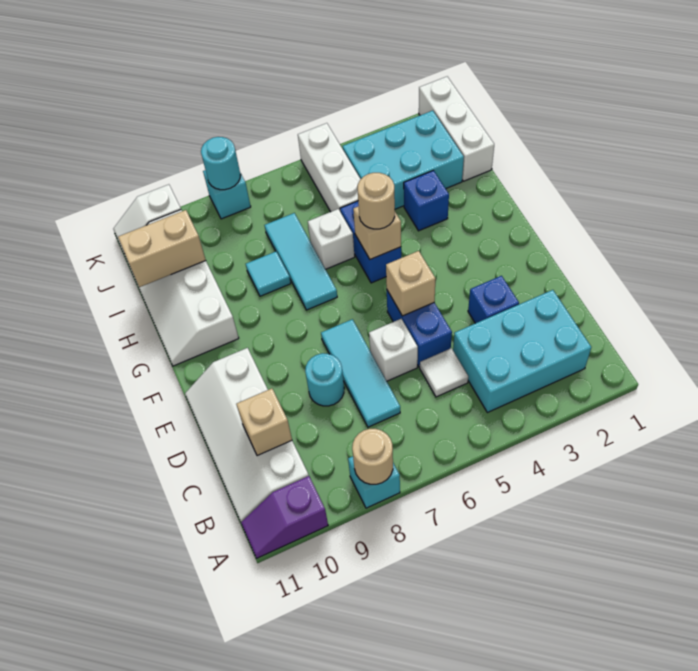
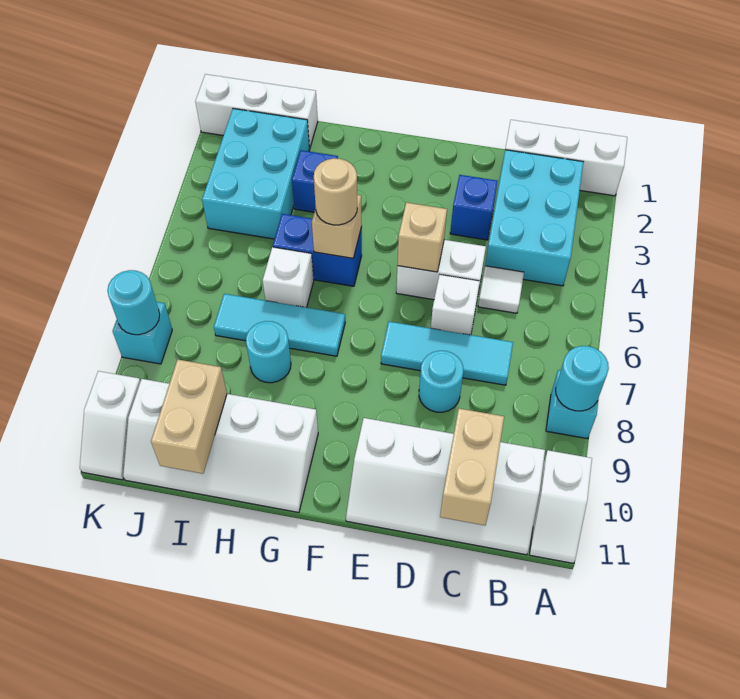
tan round brick A8 level 2 -> cyan round brick A8 level 2
purple slope A10:A11 level 1 top 10 -> white slope A10:A11 level 1 top 10
tan brick C10 level 2 -> tan brick C10:C11 level 2
blue brick D5:E5 level 1 -> white brick D5:E5 level 1
cyan tile H8 level 1 -> cyan round brick H8 level 1
white brick I5:K5 level 1 -> white brick A1:C1 level 1

